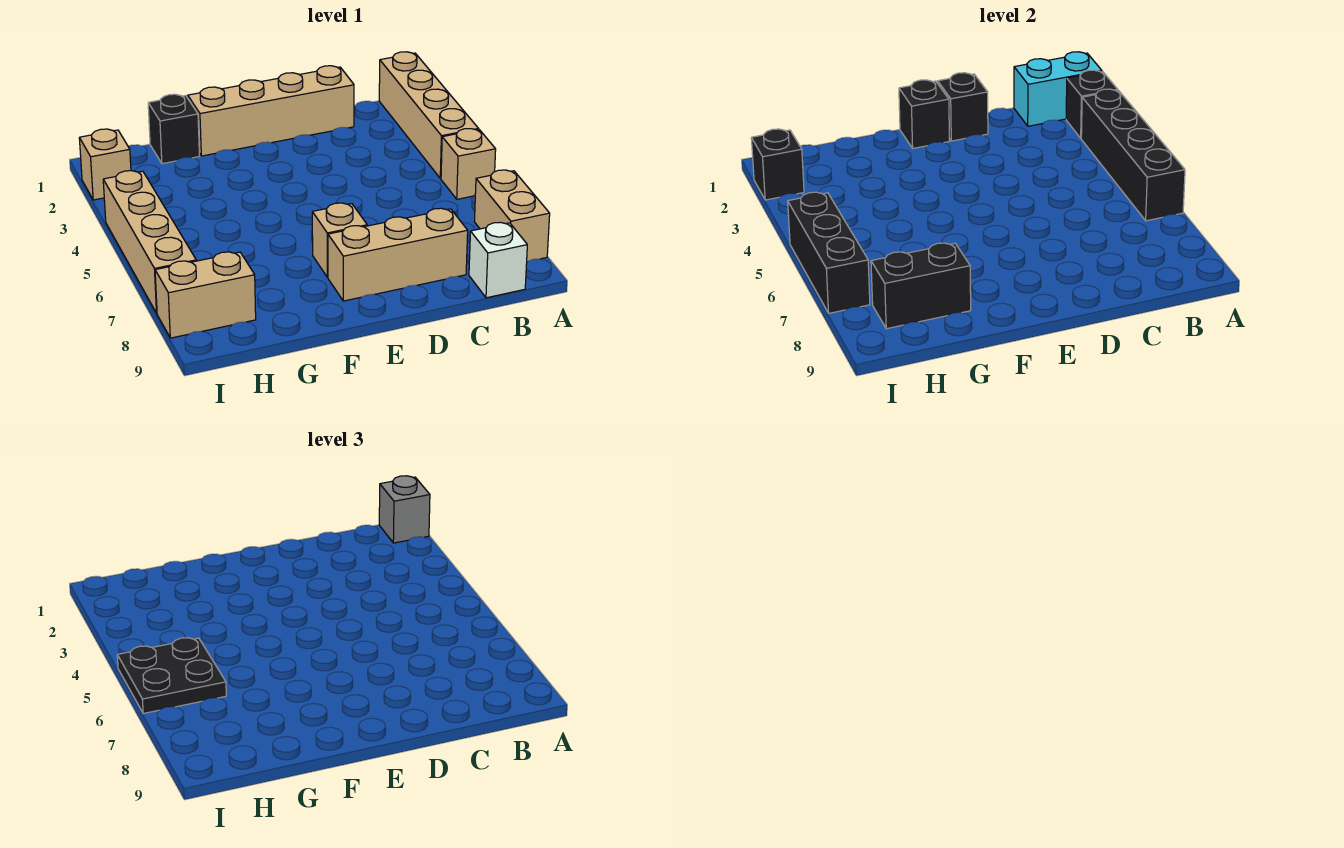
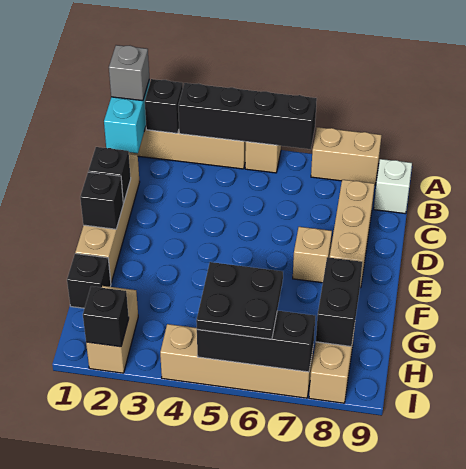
tan brick I2 level 1 -> tan brick H2:I2 level 1

